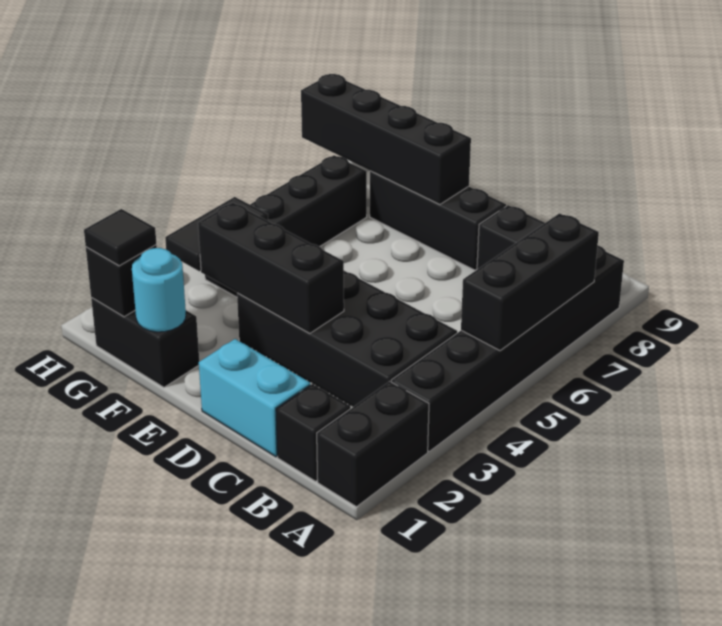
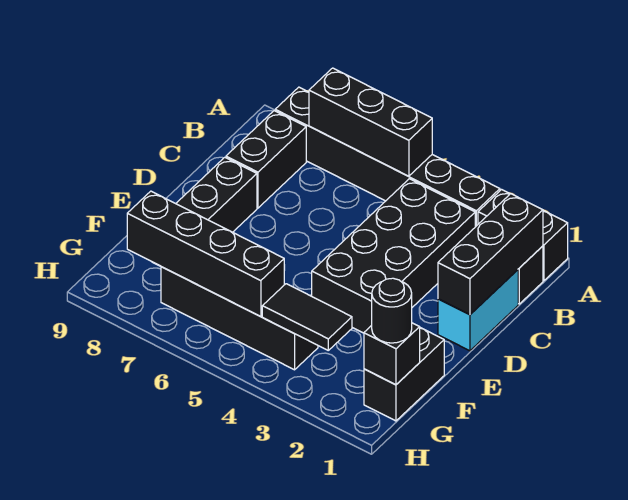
black brick D3:F3 level 2 -> black brick B1:D1 level 2
black brick E8:H8 level 2 -> black brick G5:G8 level 2
cyan round brick F1 level 2 -> none
black tile G1 level 3 -> black round brick G1 level 3

